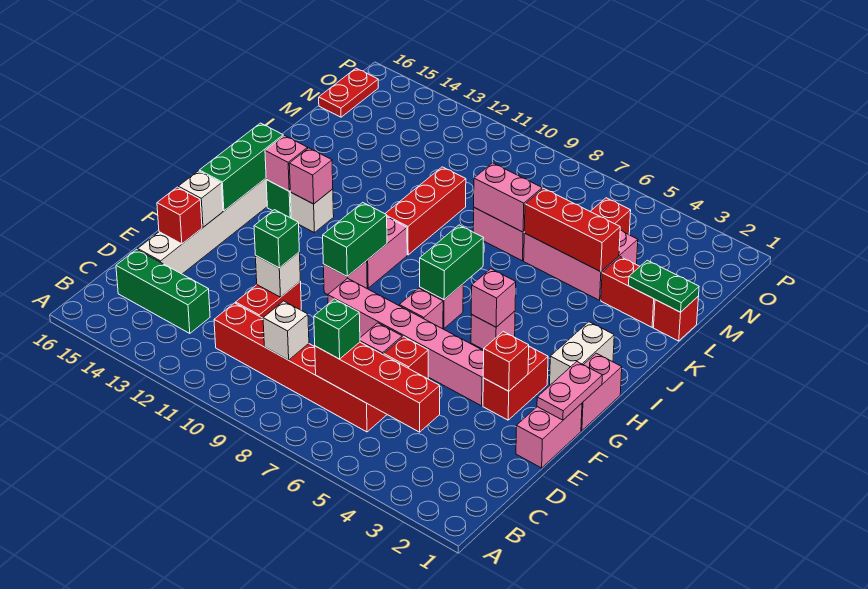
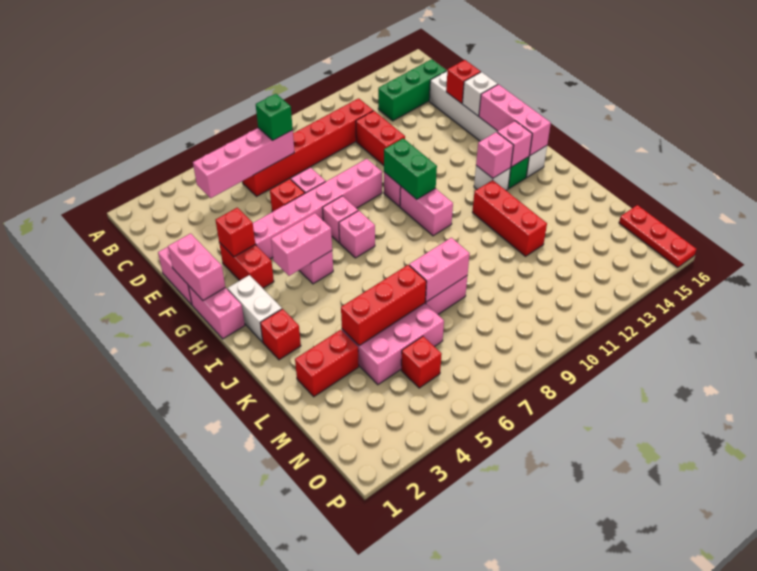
red brick C4:C7 level 2 -> pink brick C4:C7 level 2
white brick C9 level 2 -> none
white brick E11 level 2 -> none
green brick E11 level 3 -> none
pink plate F1:G1 level 2 -> pink brick F1:G1 level 2
green brick G15:I15 level 2 -> pink brick G15:I15 level 2
pink brick H5 level 2 -> pink brick H4:H5 level 2
green brick H7:I7 level 2 -> none
red brick J10:L10 level 1 -> red brick J12:L12 level 1
red brick L1 level 1 -> red brick J2 level 1
green plate L1:L2 level 2 -> none
red plate N16:O16 level 1 -> red plate N16:P16 level 1

